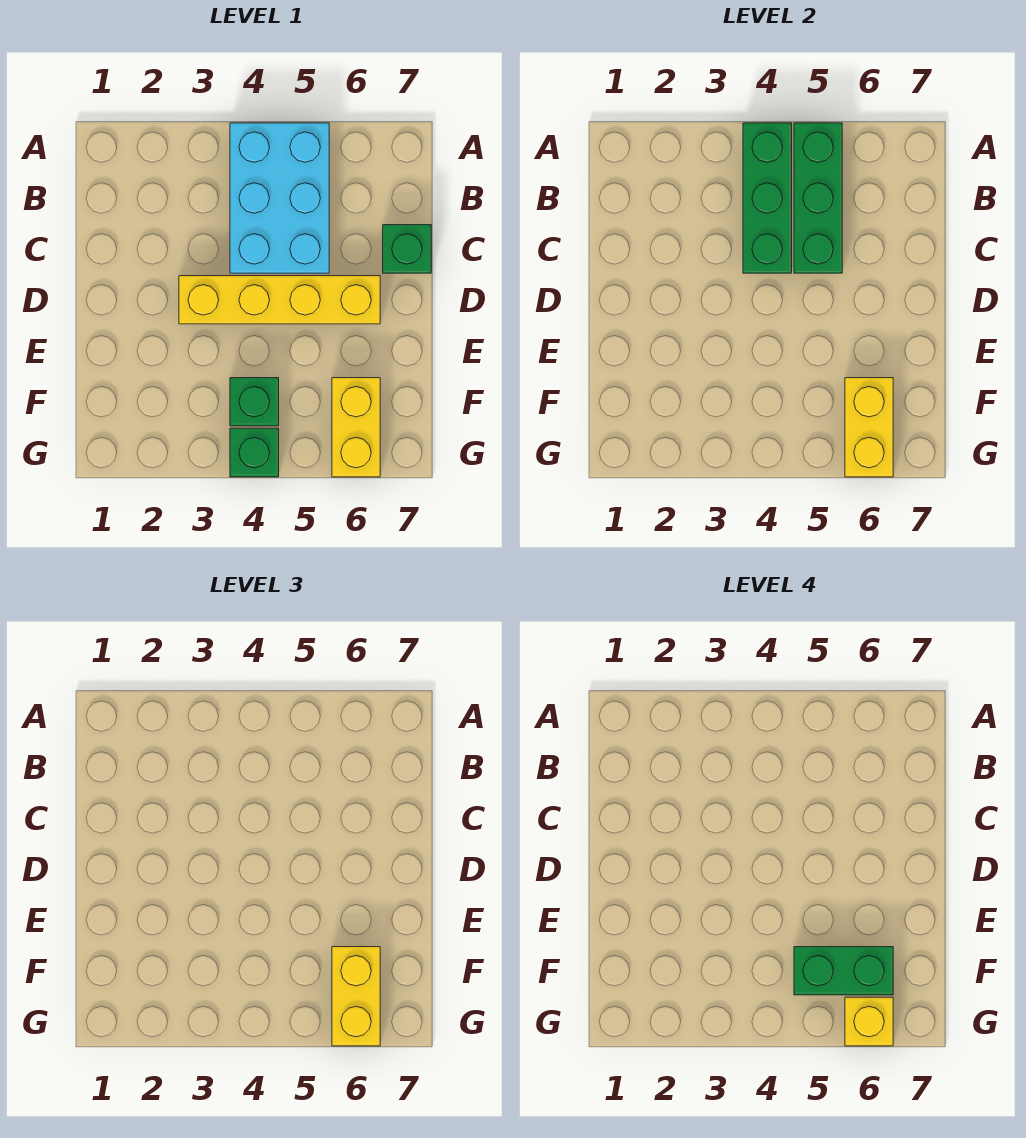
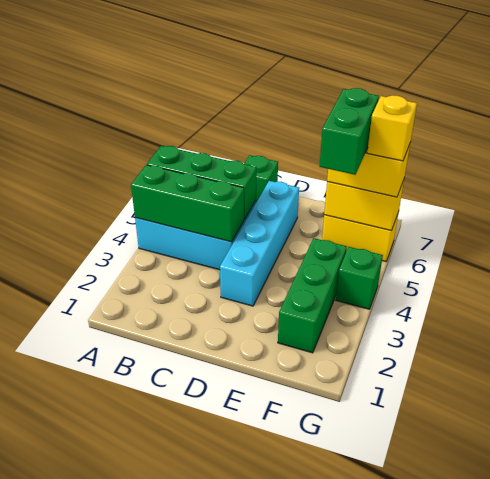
yellow brick D3:D6 level 1 -> cyan brick D3:D6 level 1
green brick F4 level 1 -> green brick F2:F4 level 1

